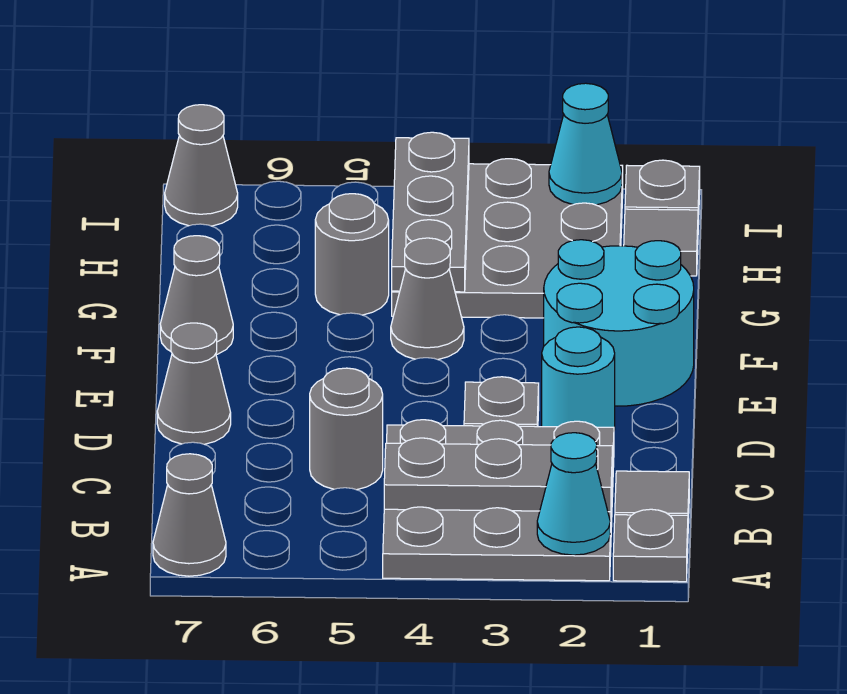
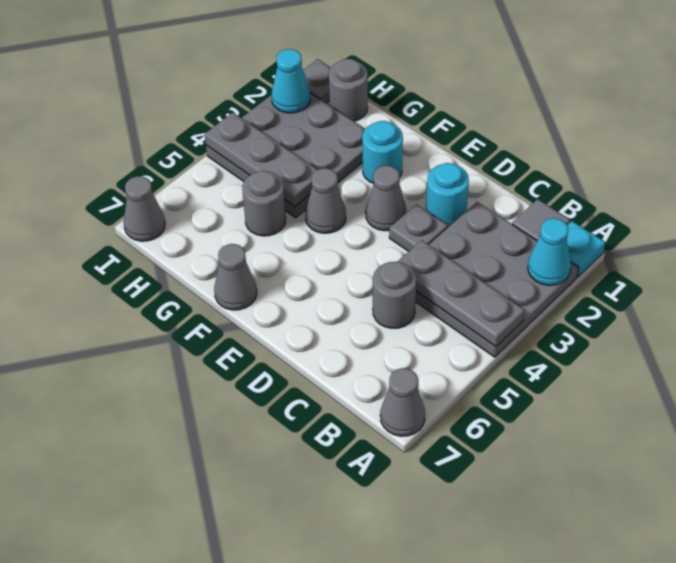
grey plate A1 level 1 -> cyan plate A1 level 1
grey plate B2:B4 level 2 -> grey plate A4:C4 level 2
grey cone D7 level 1 -> grey cone E3 level 1
cyan round brick E1:F2 level 1 -> cyan round brick F2 level 1
grey tile H1 level 1 -> grey round brick H1 level 1

